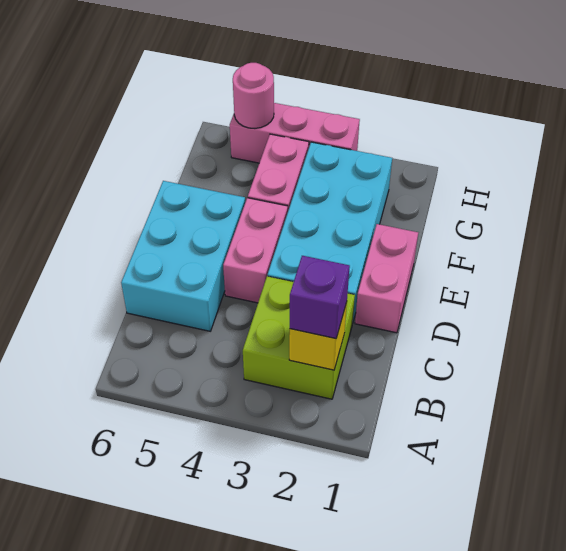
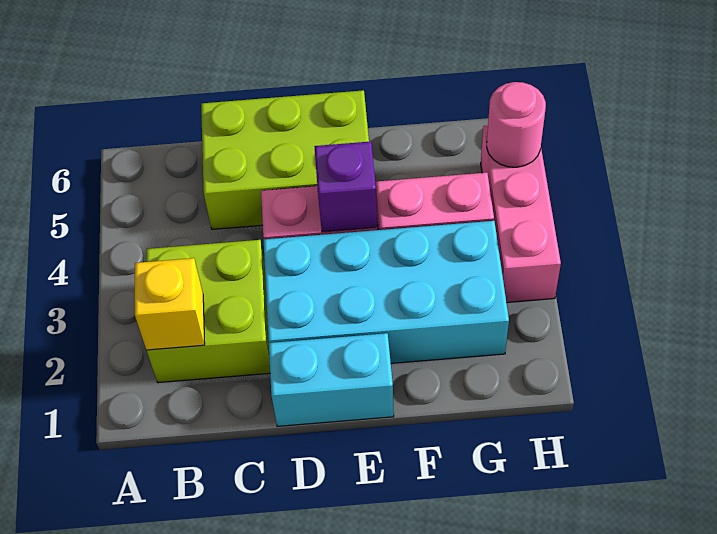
purple brick B2 level 3 -> purple brick E4 level 2
cyan brick C5:E6 level 1 -> lime brick C5:E6 level 1
pink brick D1:E1 level 1 -> cyan brick D1:E1 level 1

